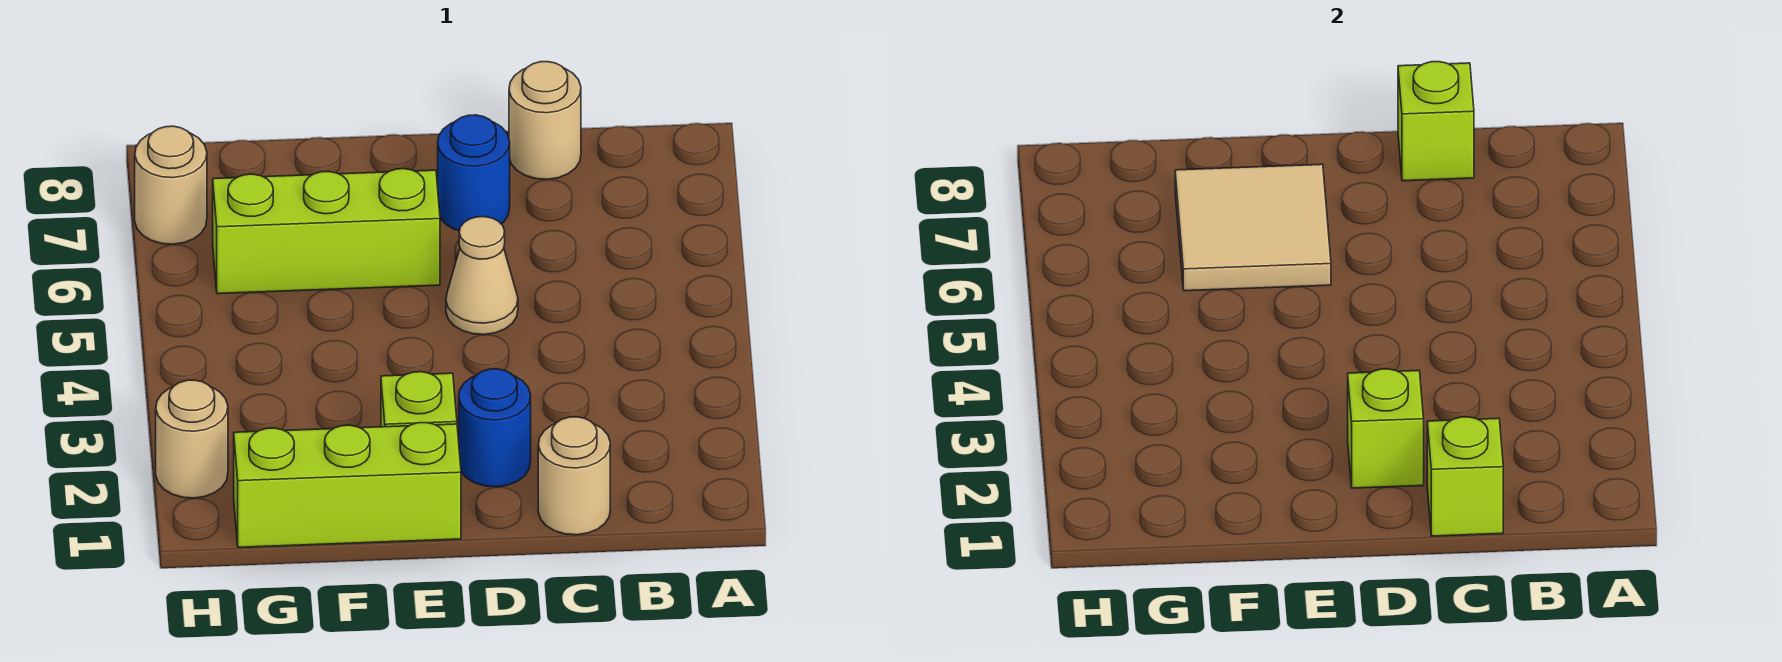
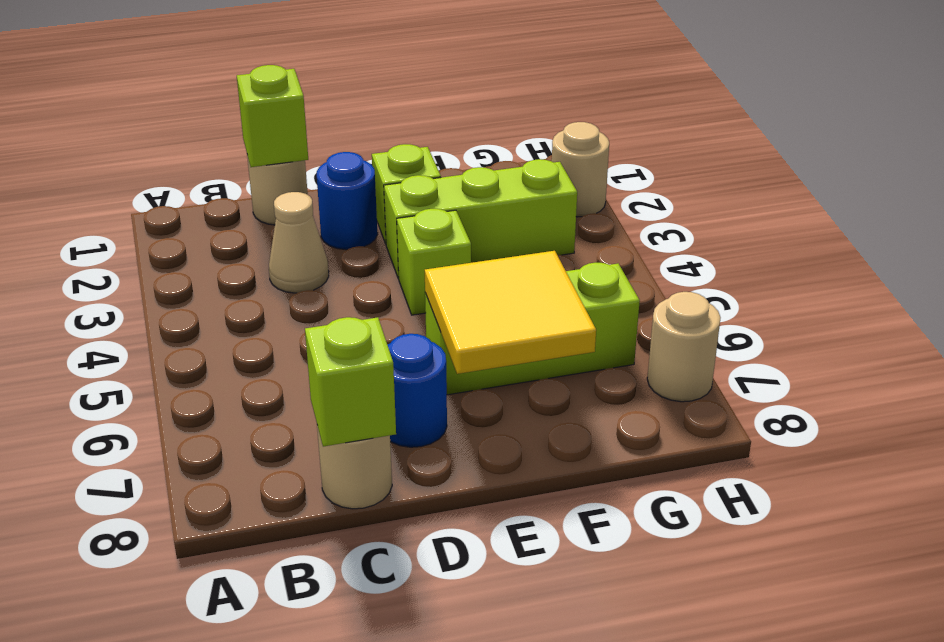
lime brick D2 level 2 -> lime brick E4 level 1
tan cone D5 level 1 -> tan cone C3 level 1
lime brick E1:G1 level 1 -> lime brick E3:G3 level 1
tan tile E6:F7 level 2 -> yellow tile E6:F7 level 2

